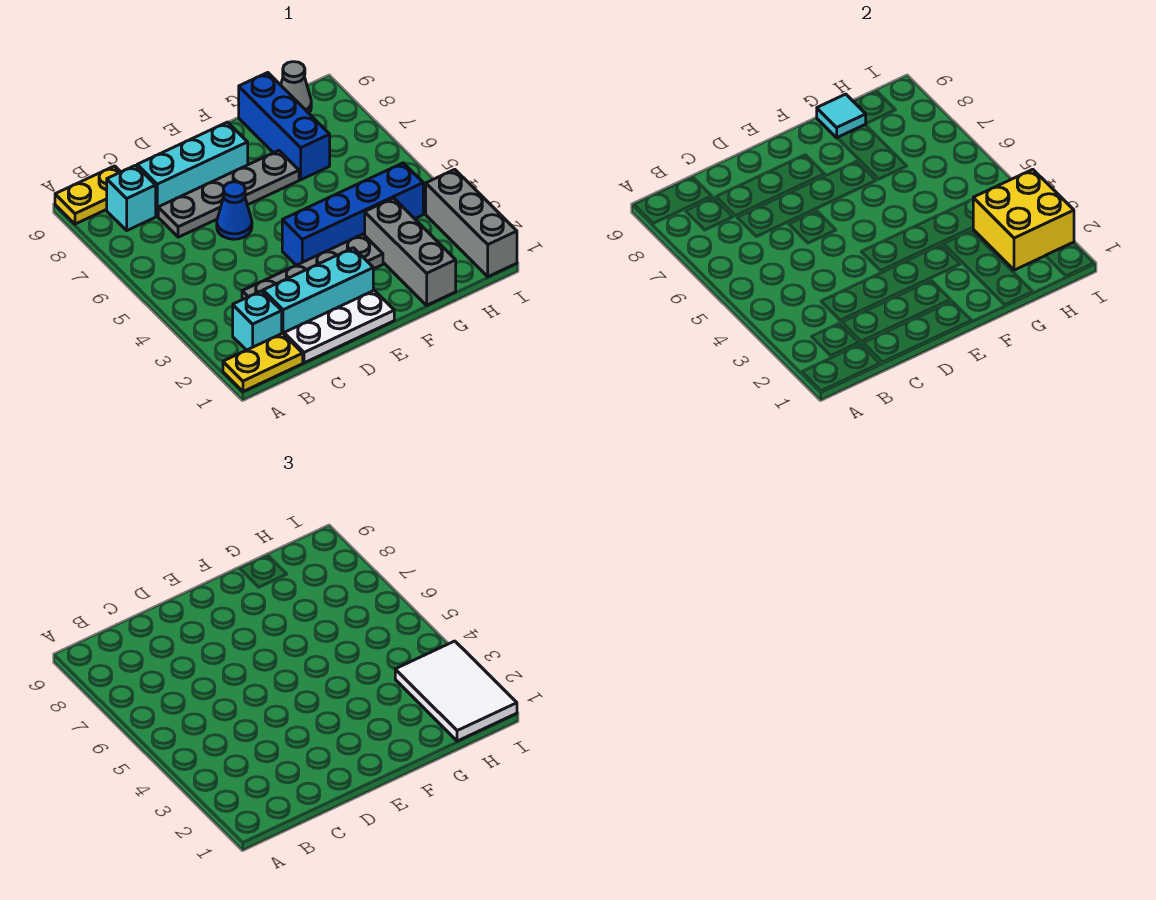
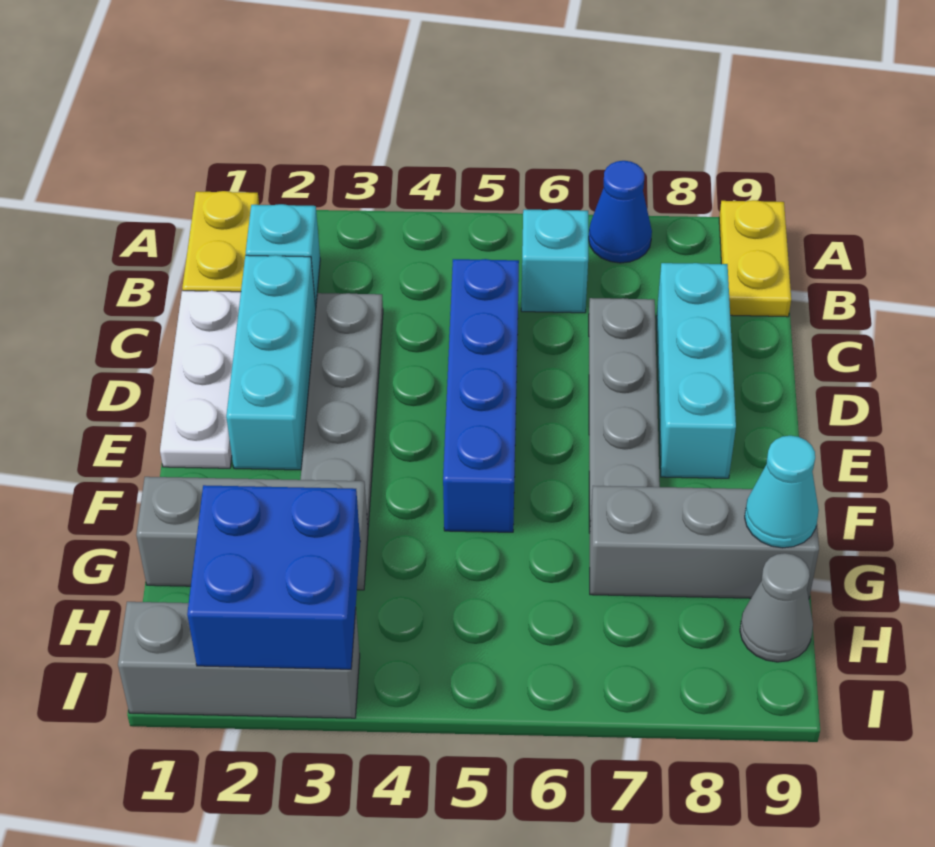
cyan brick B8 level 1 -> cyan brick B6 level 1
blue cone D6 level 1 -> blue cone A7 level 1
blue brick E4:H4 level 1 -> blue brick C5:F5 level 1
blue brick G7:G9 level 1 -> grey brick G7:G9 level 1
cyan tile G9 level 2 -> cyan cone G9 level 2
white tile H1:I3 level 3 -> none
yellow brick H2:I3 level 2 -> blue brick H2:I3 level 2

